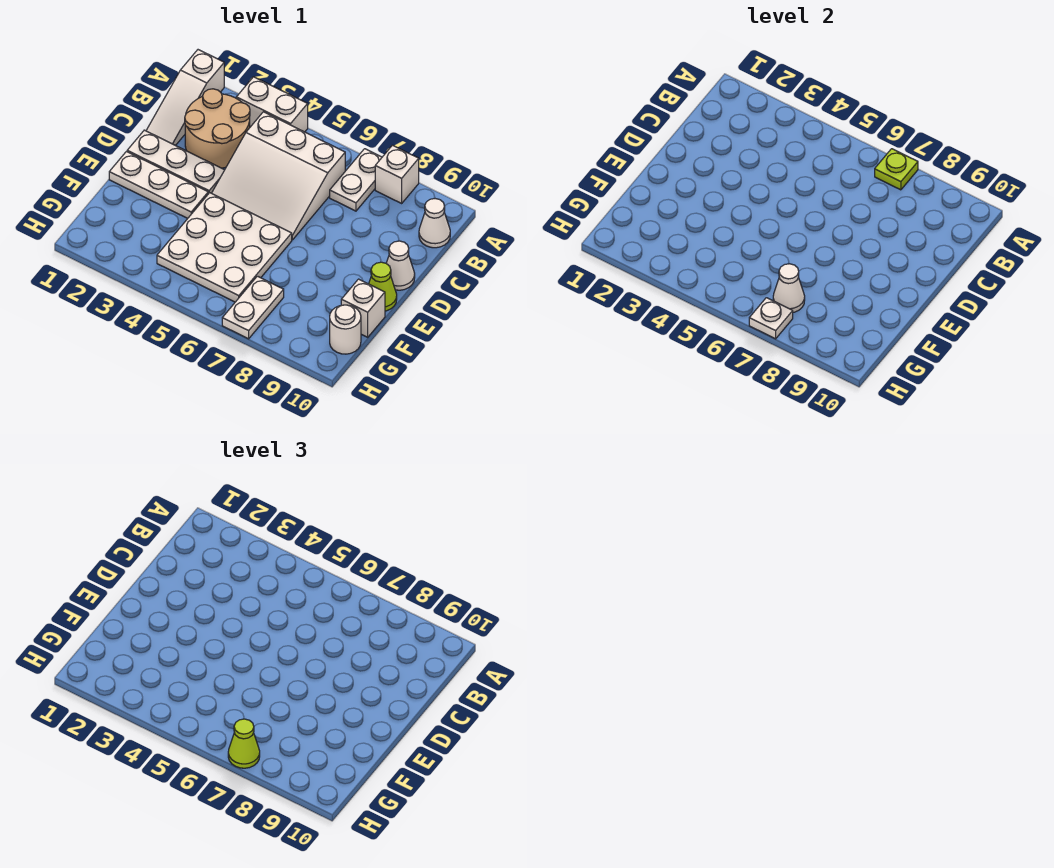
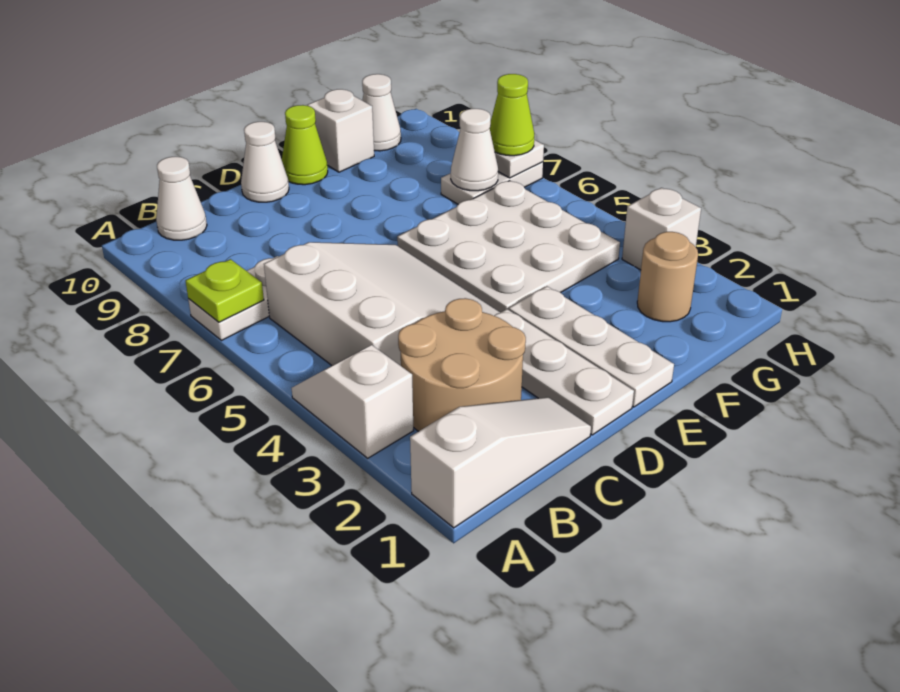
white brick A3:A4 level 1 -> white slope A3:A4 level 1 top 3
white brick A8 level 1 -> white brick H3 level 1
none -> tan round brick G2 level 1
white round brick G10 level 1 -> white cone G10 level 1

